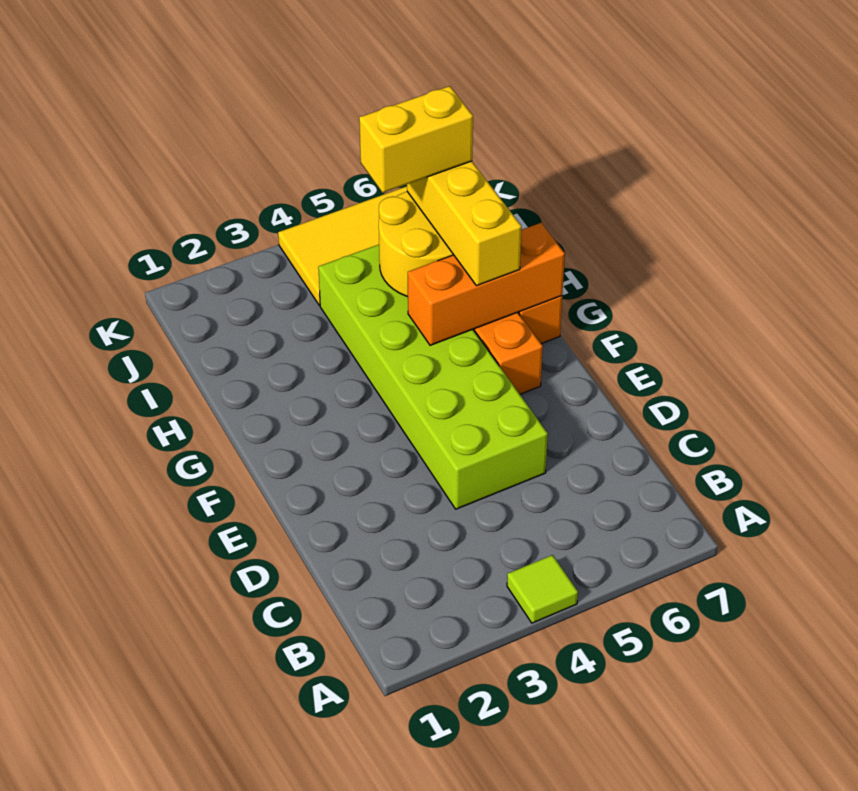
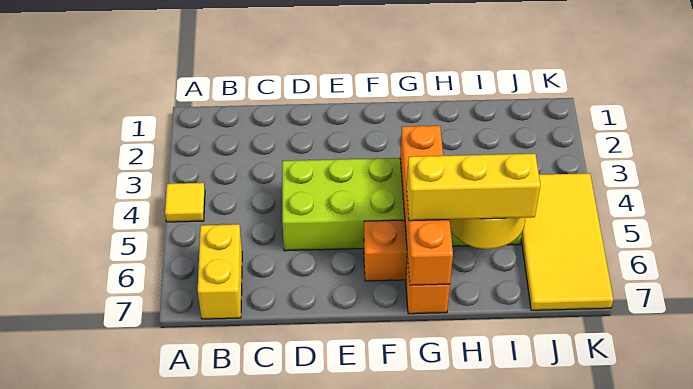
lime tile A4 level 1 -> yellow tile A4 level 1
orange brick G5:G7 level 2 -> orange brick G4:G7 level 2
yellow brick I5:I6 level 4 -> yellow brick B6:B7 level 1

